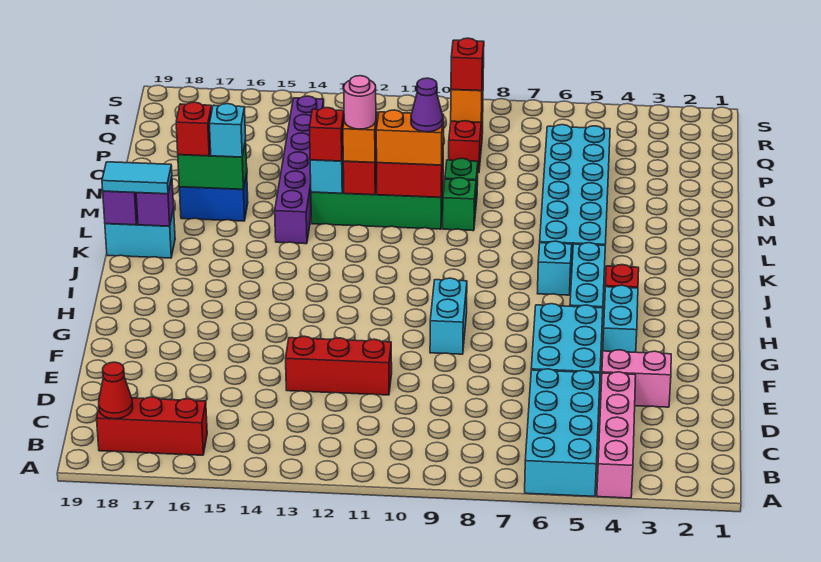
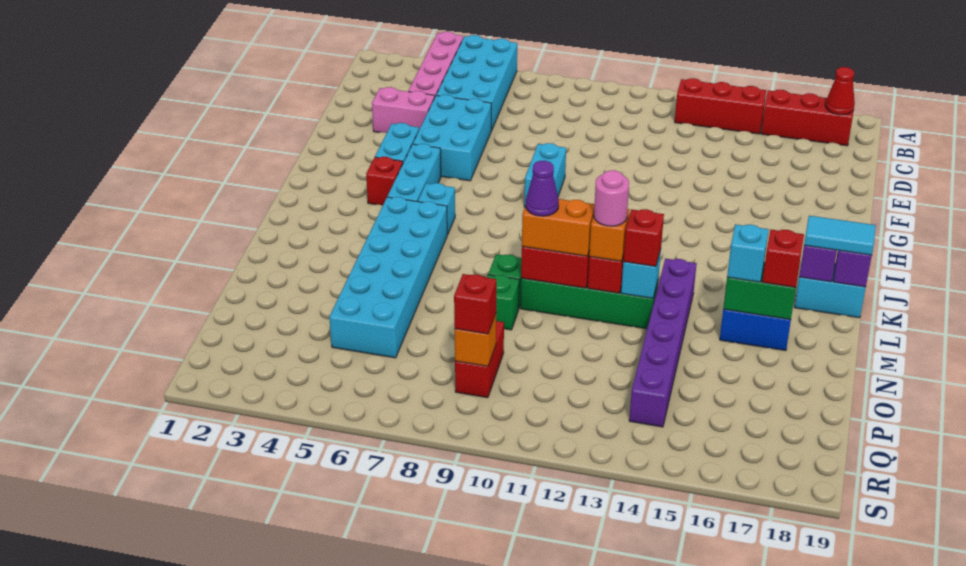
red brick E11:E13 level 1 -> red brick B13:B15 level 1

